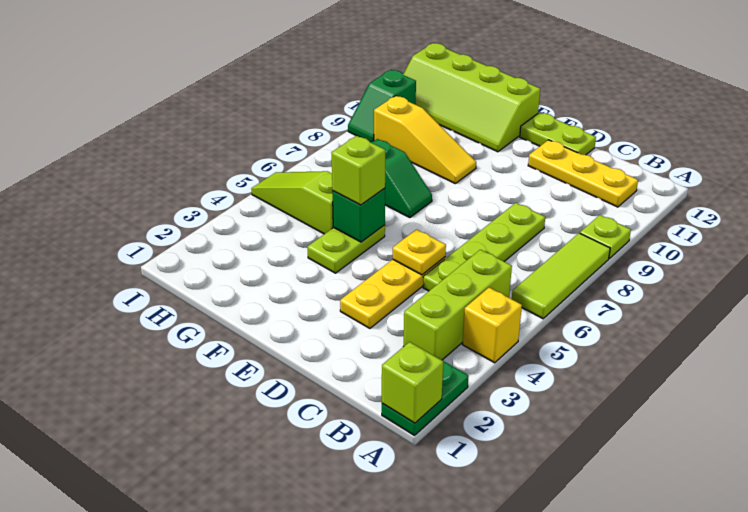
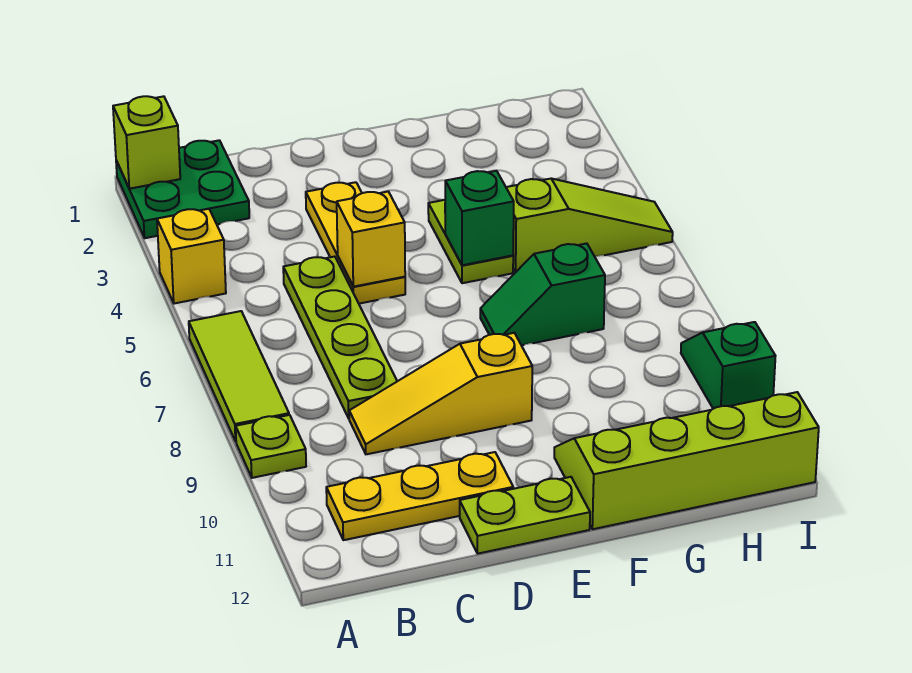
green plate A1:A2 level 1 -> green plate A1:B2 level 1
lime brick B3:B5 level 1 -> none
yellow plate D5 level 2 -> yellow brick D5 level 2
lime brick F5 level 3 -> none
yellow slope F9:H9 level 1 top H -> yellow slope C9:E9 level 1 top E

